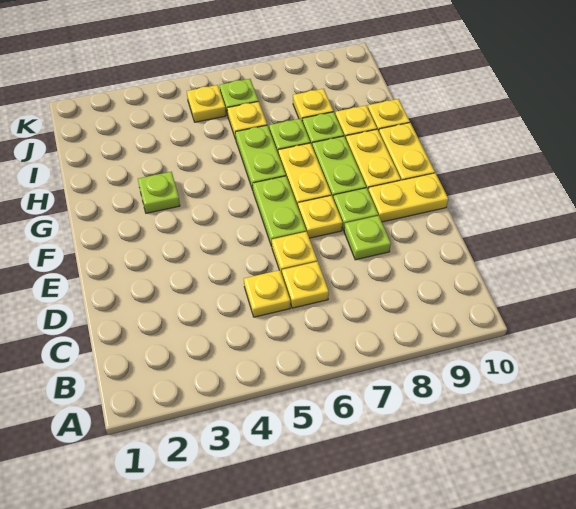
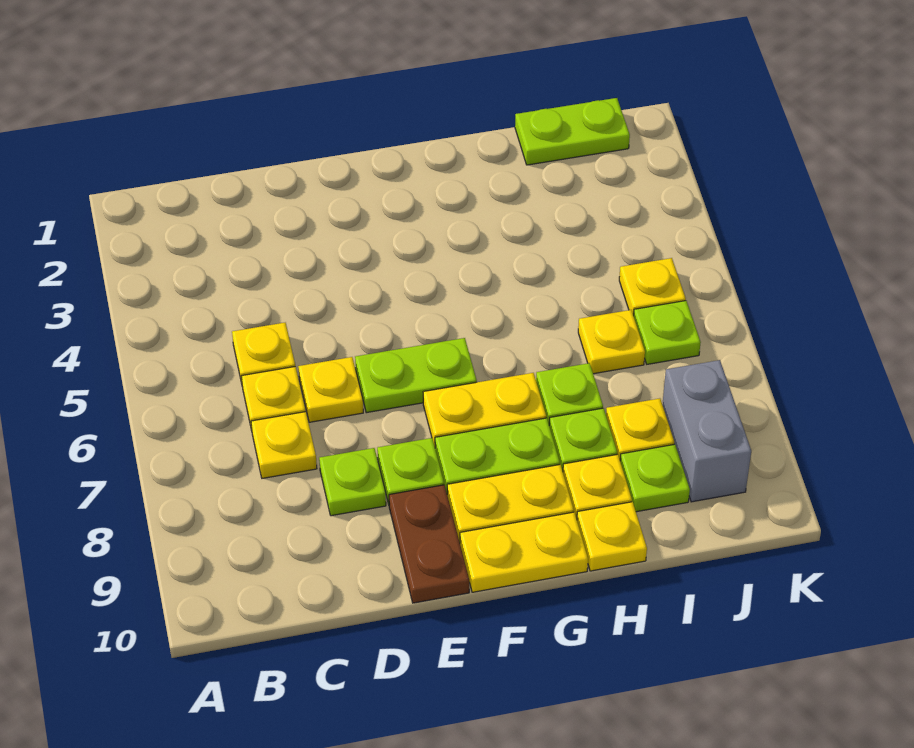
yellow plate E7 level 1 -> yellow plate C7 level 1
yellow plate E9:E10 level 1 -> brown plate E9:E10 level 1
lime plate G3 level 1 -> lime plate I9 level 1
lime plate G6:H6 level 1 -> lime plate I1:J1 level 1
none -> grey brick J8:J9 level 1

